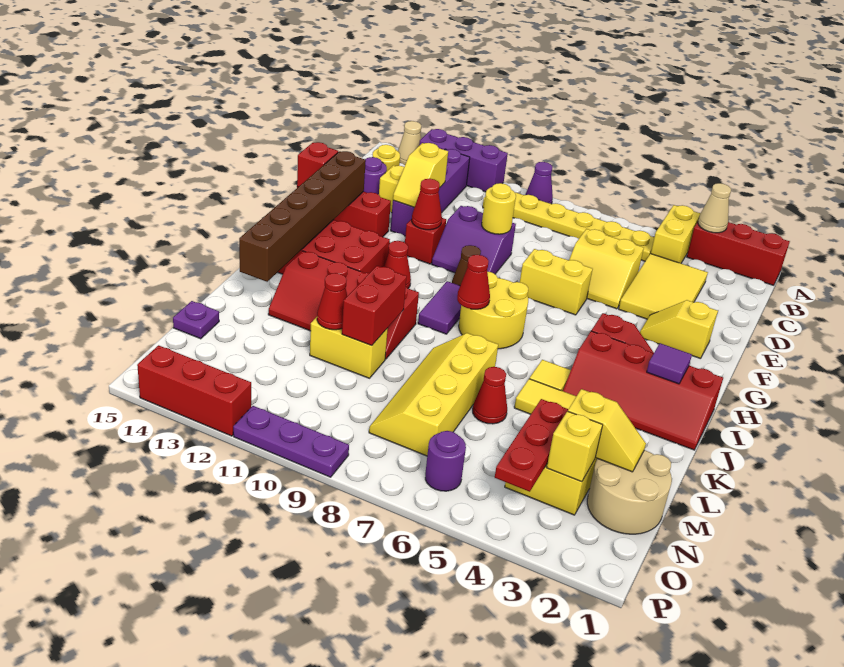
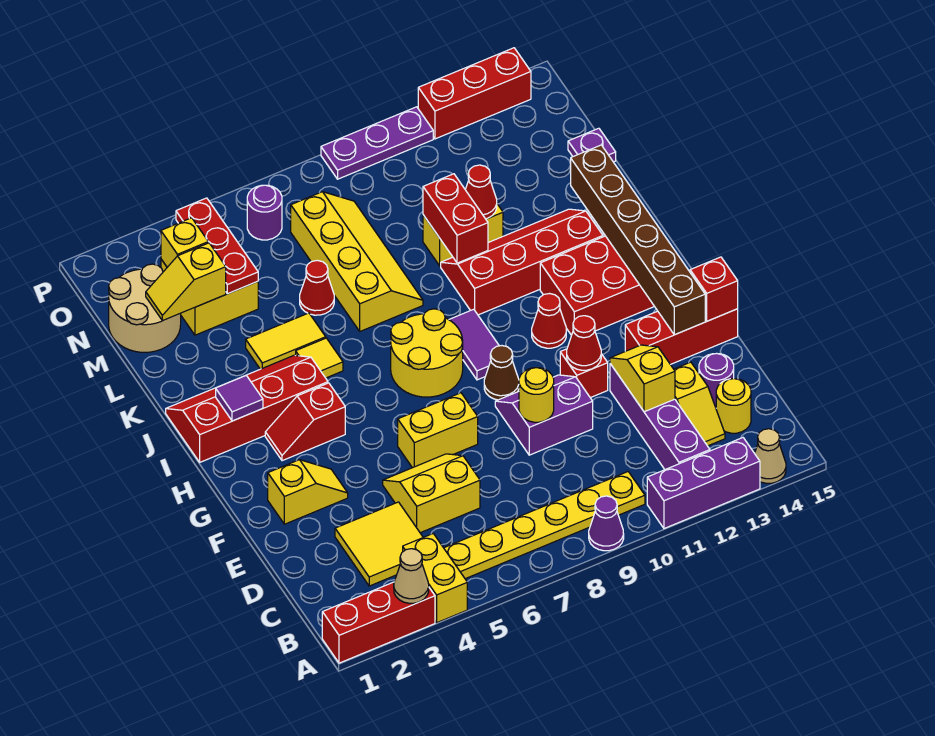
yellow tile C3:E4 level 1 -> yellow tile C3:D4 level 1
red cone I8 level 2 -> none

